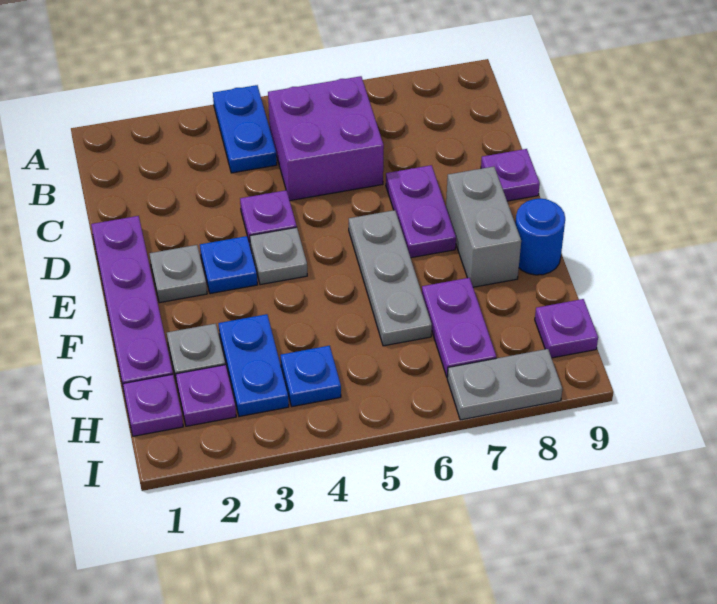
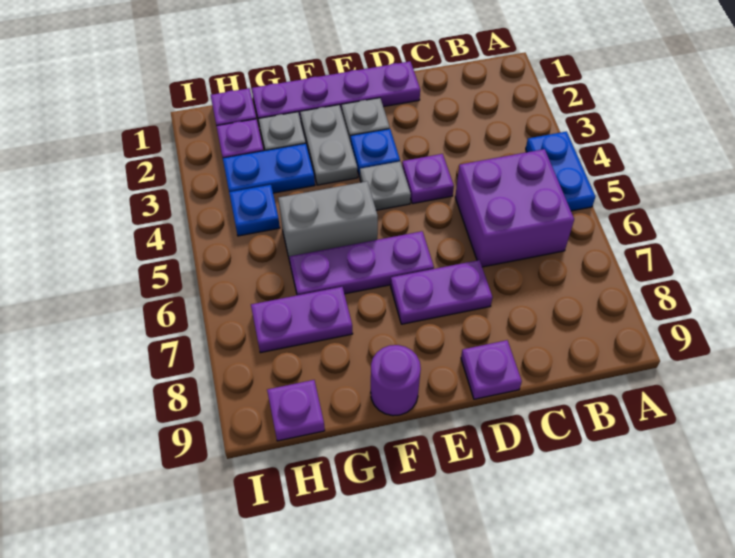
blue plate A4:B4 level 1 -> blue plate A4:A5 level 1
grey plate E6:G6 level 1 -> purple plate E6:G6 level 1
grey brick E8:F8 level 1 -> grey brick F5:G5 level 1
blue round brick F9 level 1 -> purple round brick F9 level 1
grey plate I7:I8 level 1 -> grey plate F2:F3 level 1

